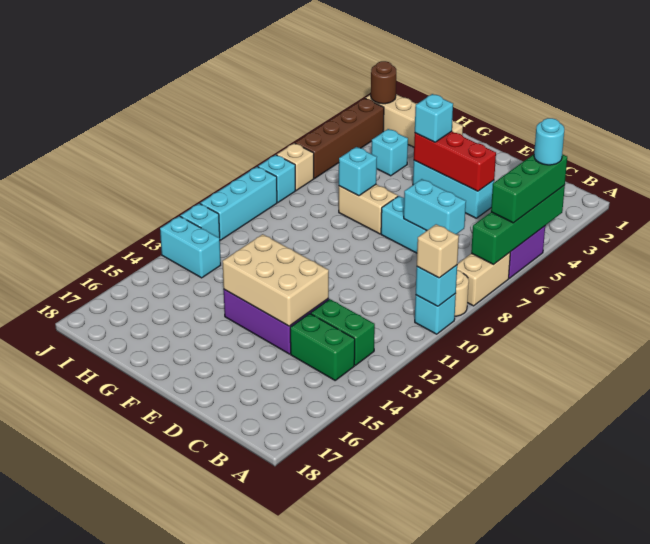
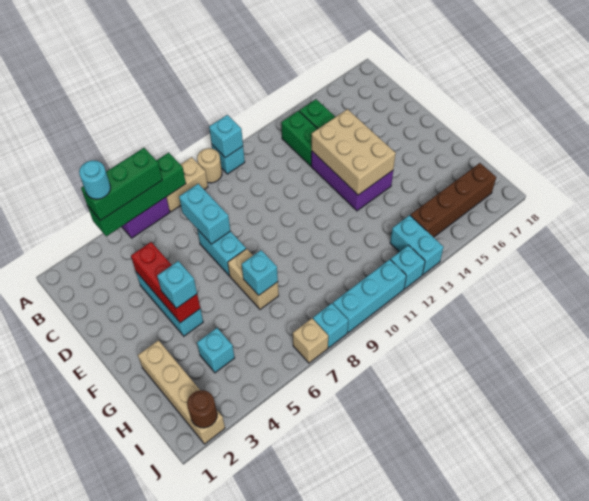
tan brick A10 level 3 -> none
brown brick J3:J6 level 1 -> brown brick I14:I17 level 1

